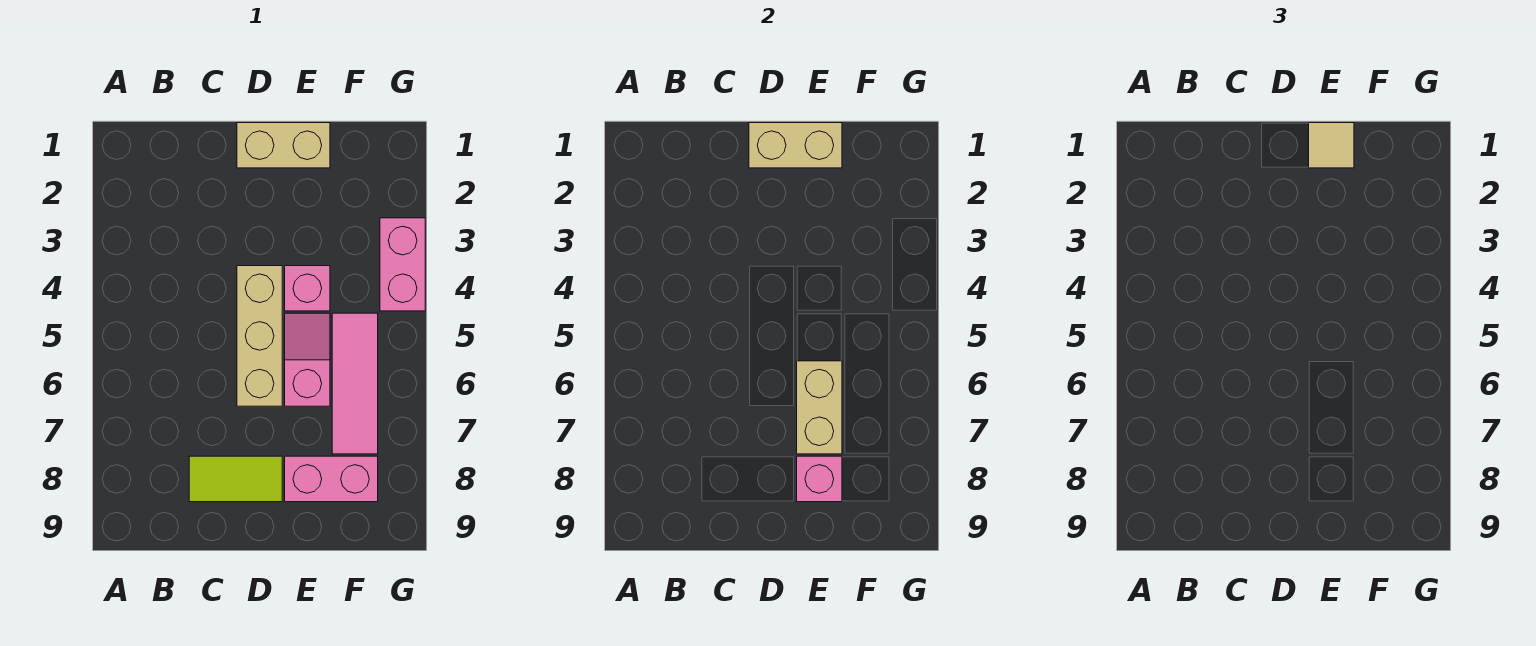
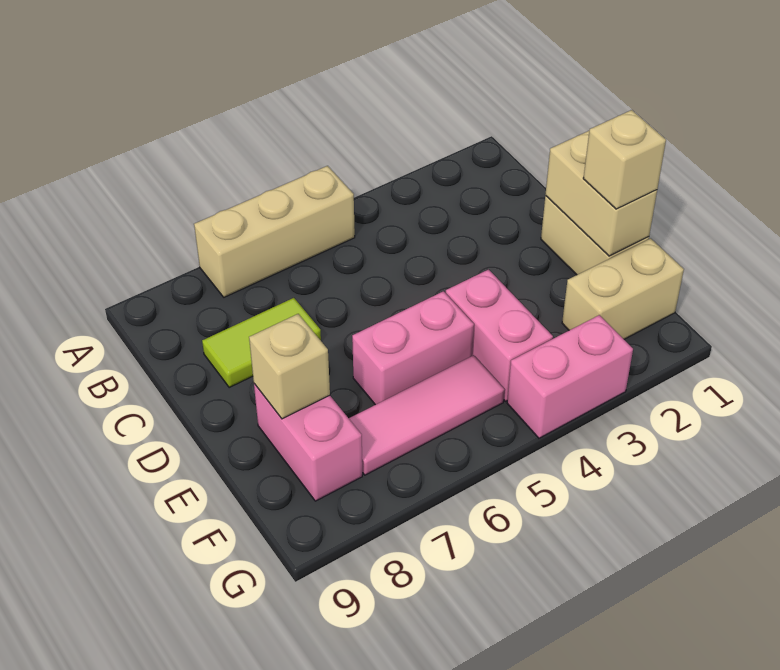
lime tile C8:D8 level 1 -> lime tile C7:C8 level 1
tan brick D4:D6 level 1 -> tan brick A5:A7 level 1
tan tile E1 level 3 -> tan brick E1 level 3
pink brick E4 level 1 -> pink brick E4:F4 level 1
pink slope E5:E6 level 1 top 6 -> pink brick E5:E6 level 1
tan brick E6:E7 level 2 -> tan brick F1:F2 level 1
pink brick E8 level 2 -> tan brick E8 level 2

